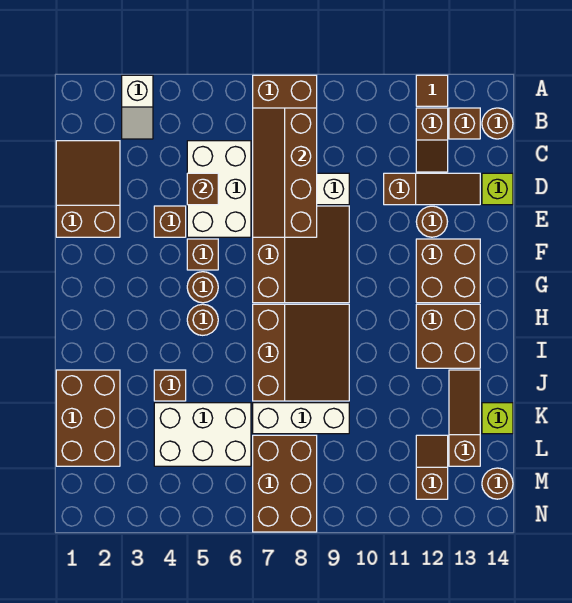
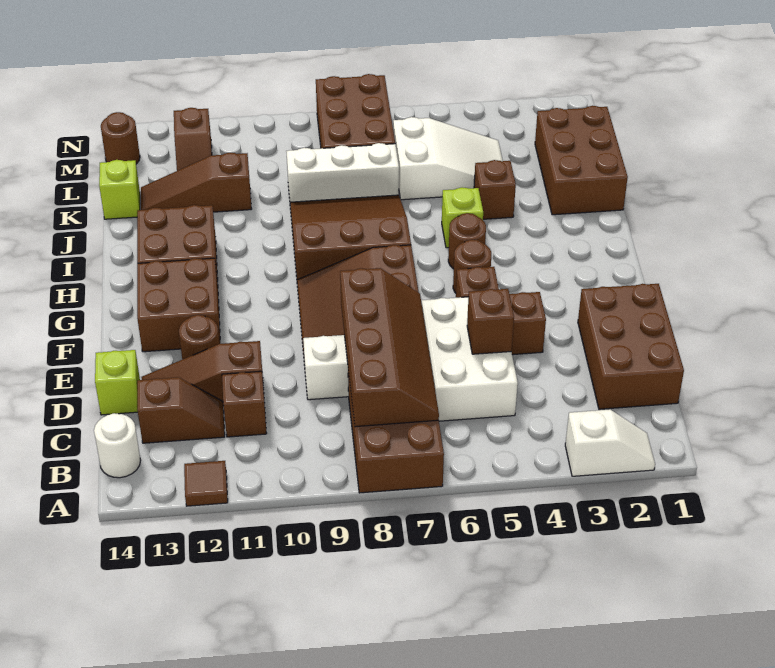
white slope A3:B3 level 1 top A -> white slope A2:A3 level 1 top 3
brown slope B12:C12 level 1 top B -> brown slope C12:C13 level 1 top 13
brown brick B13 level 1 -> brown brick C11 level 1
brown round brick B14 level 1 -> white round brick B14 level 1
brown slope C1:E2 level 1 top E -> brown brick C1:E2 level 1
brown slope H7:J9 level 1 top 7 -> brown slope H7:J9 level 1 top H
none -> lime brick I5 level 1
brown slope J13:L13 level 1 top L -> brown slope K11:K13 level 1 top 11
white brick K4:L6 level 1 -> white slope K4:L6 level 1 top 6

